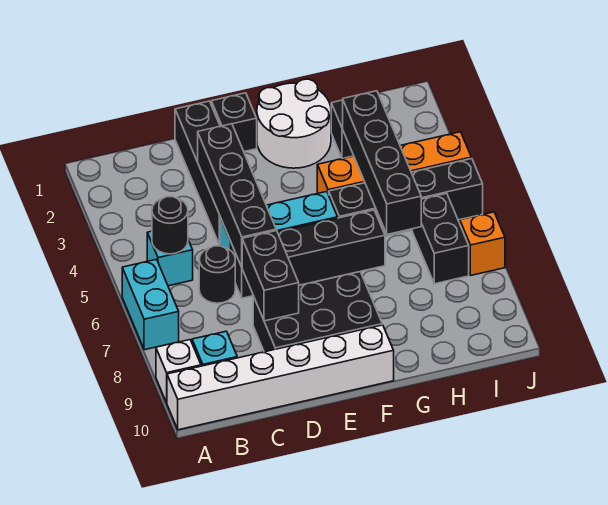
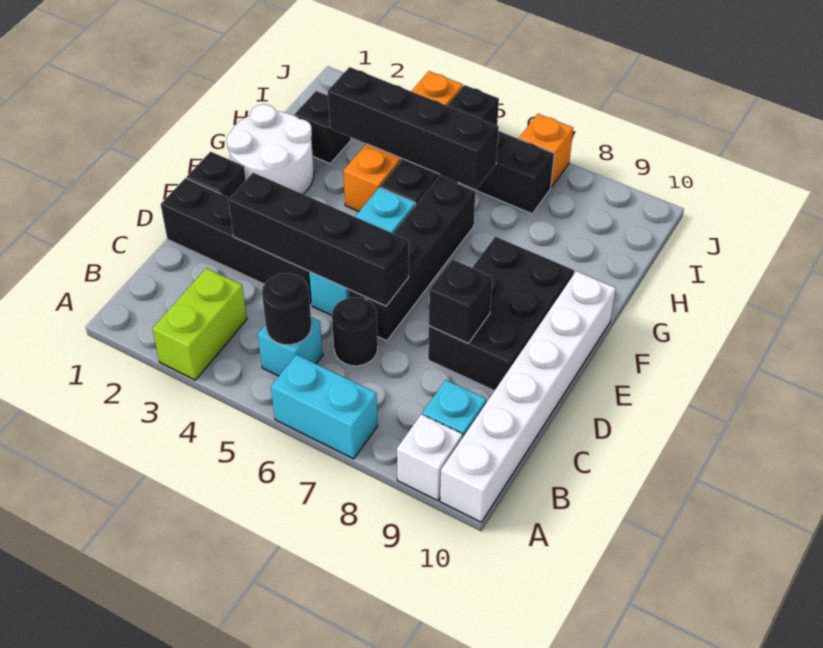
none -> lime brick A3:B3 level 1
black brick D7:D8 level 2 -> black brick D8 level 2

